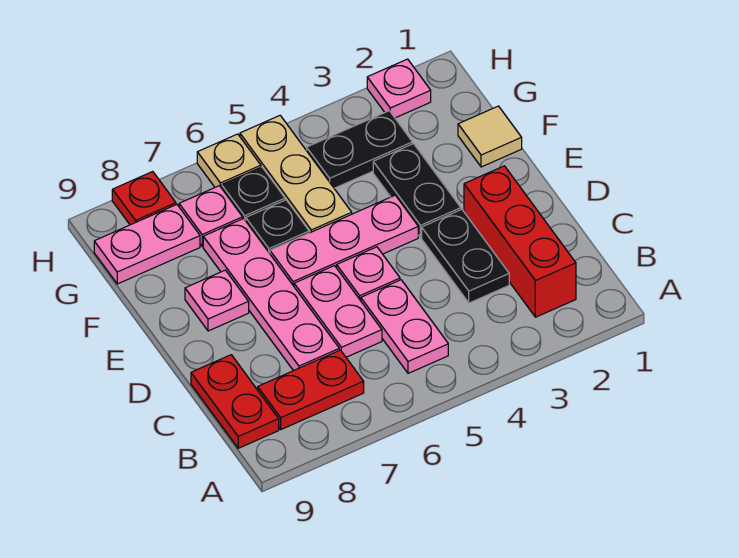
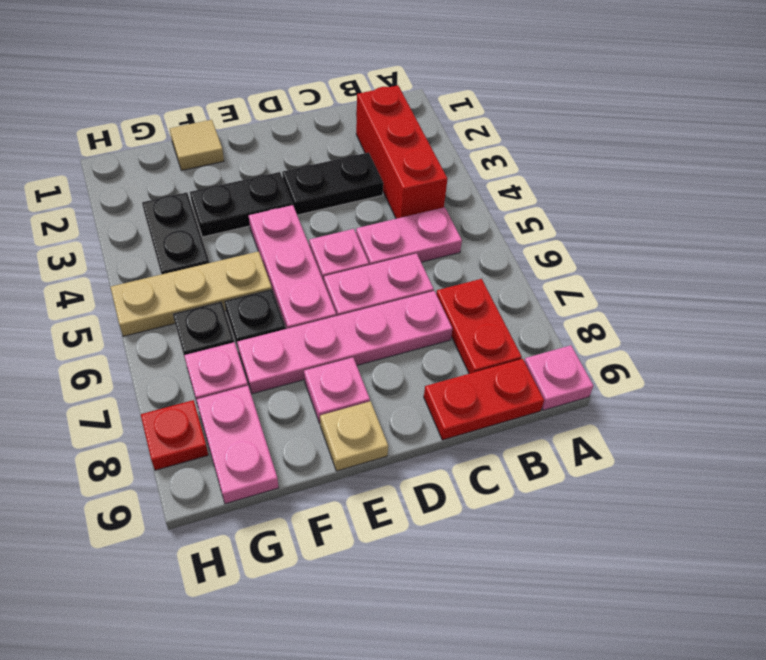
red brick B2:D2 level 1 -> red brick B2:B4 level 1
pink plate H2 level 1 -> pink plate A9 level 1
tan plate H6 level 1 -> tan plate E9 level 1

